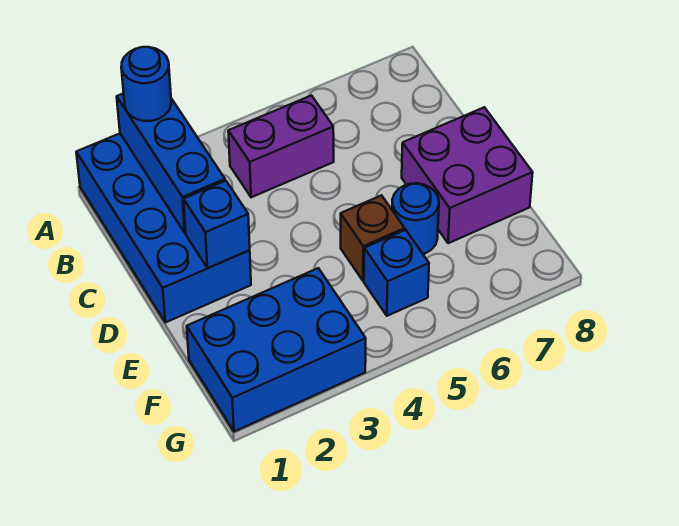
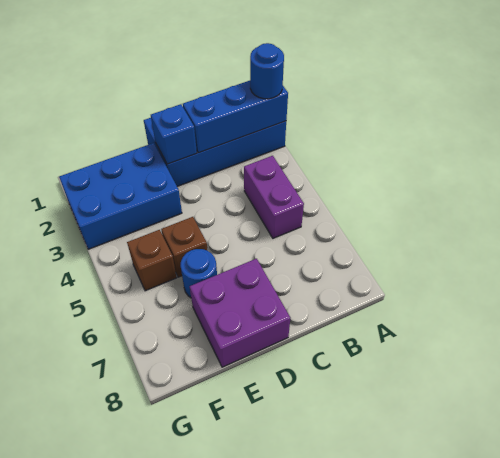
blue brick F1:G3 level 1 -> blue brick E2:G3 level 1
blue brick F5 level 1 -> brown brick F5 level 1

